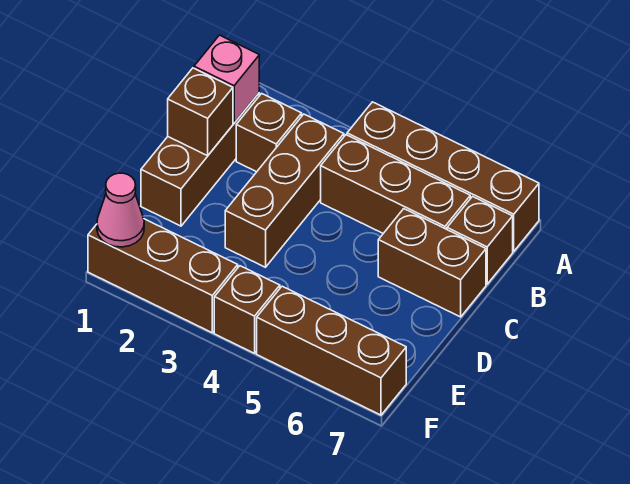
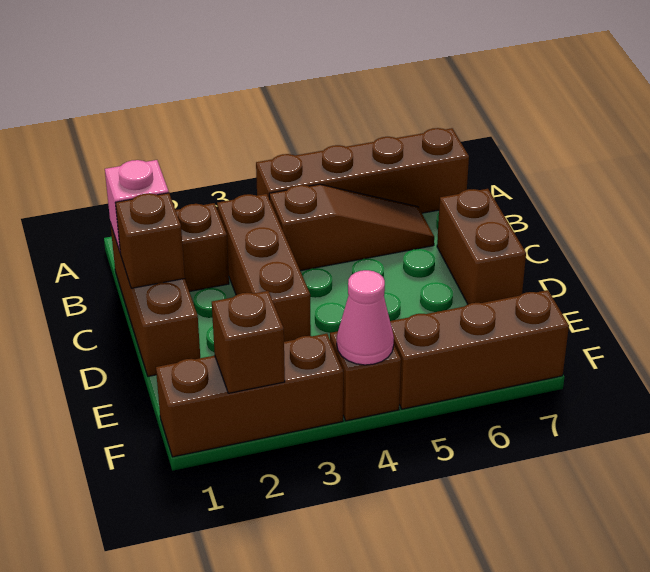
brown brick B4:B6 level 1 -> brown slope B4:B6 level 1 top 4
brown brick B7 level 1 -> brown brick F2 level 2
brown brick C6:C7 level 1 -> brown brick C7:D7 level 1
pink cone F1 level 2 -> pink cone F4 level 2

